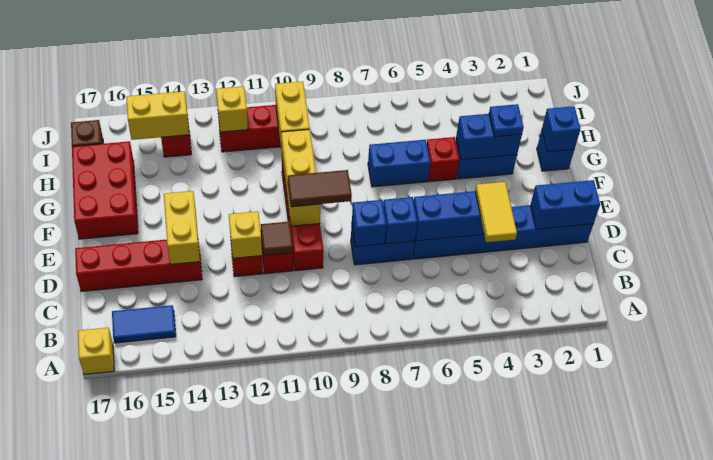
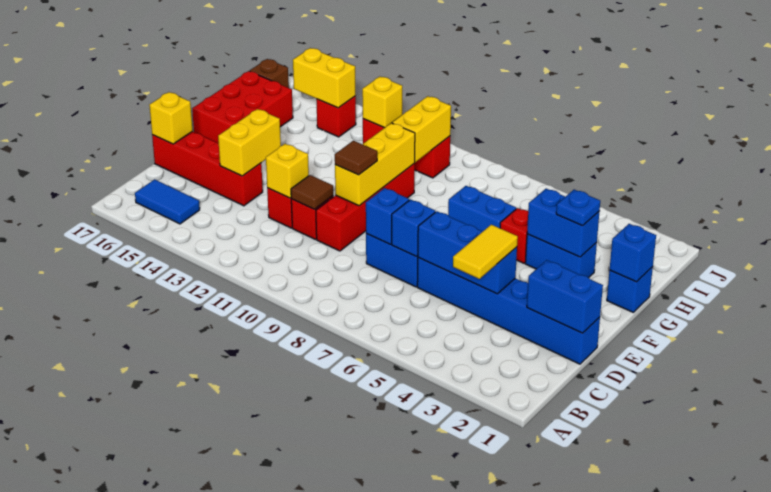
yellow brick A17 level 1 -> yellow brick D17 level 2
brown tile E9:E10 level 3 -> brown tile E10 level 3

